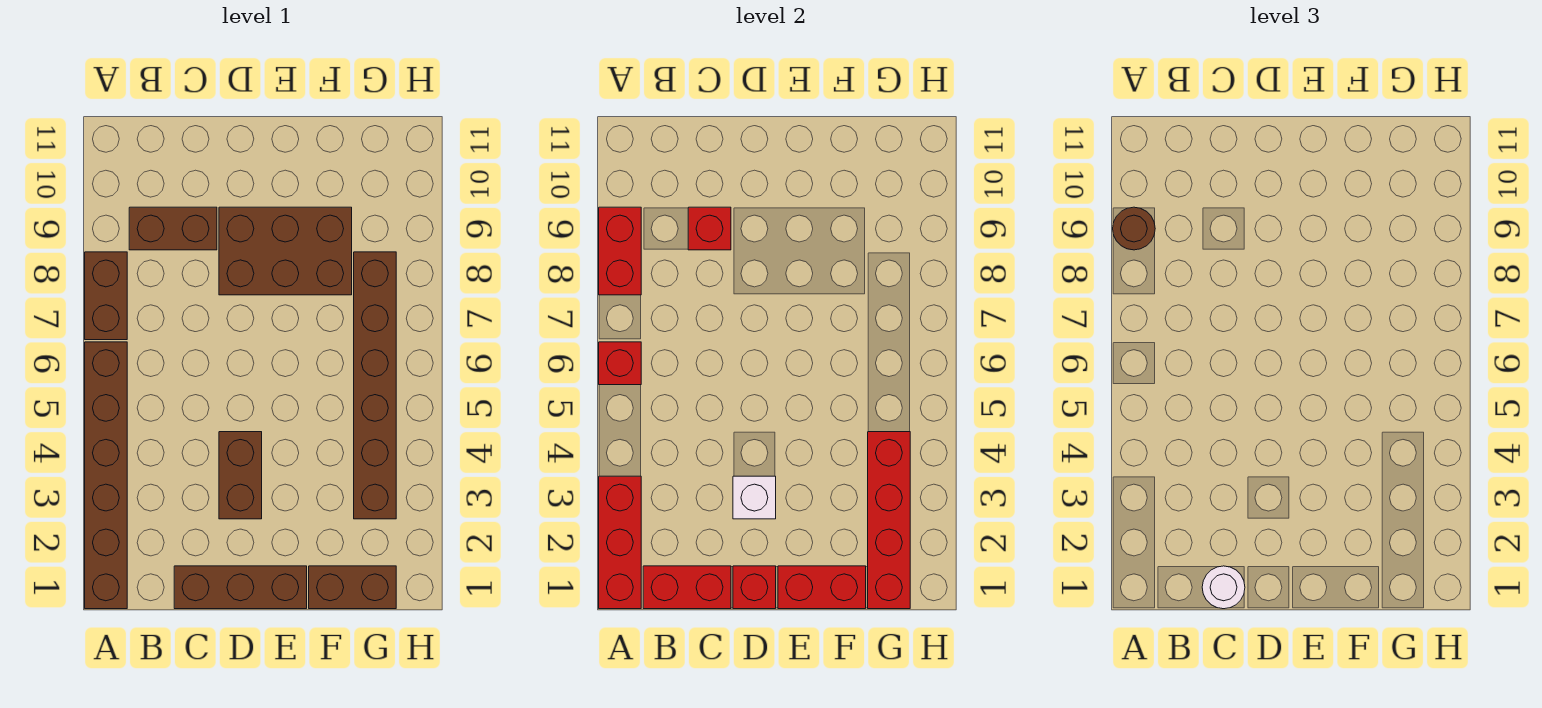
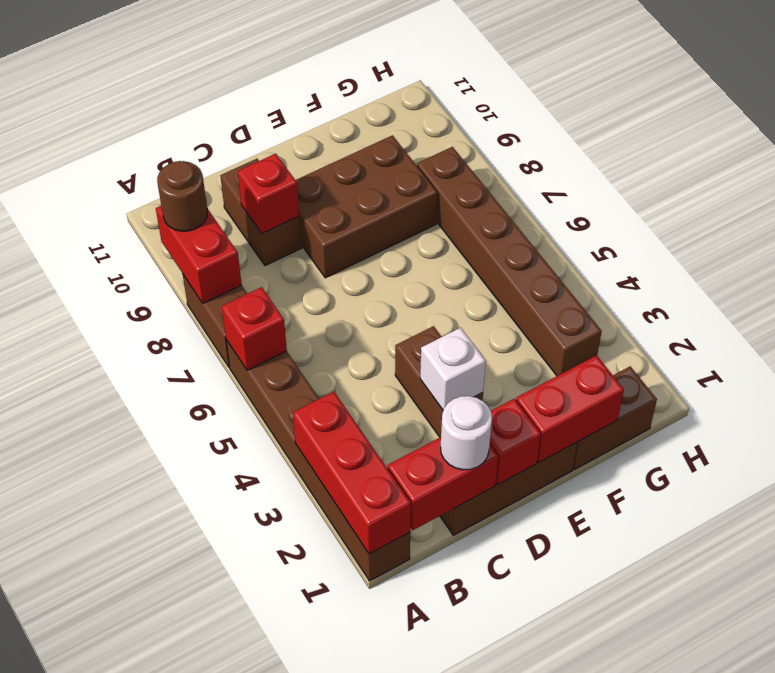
brown brick B9:C9 level 1 -> brown brick C9:C10 level 1
red brick G1:G4 level 2 -> none

